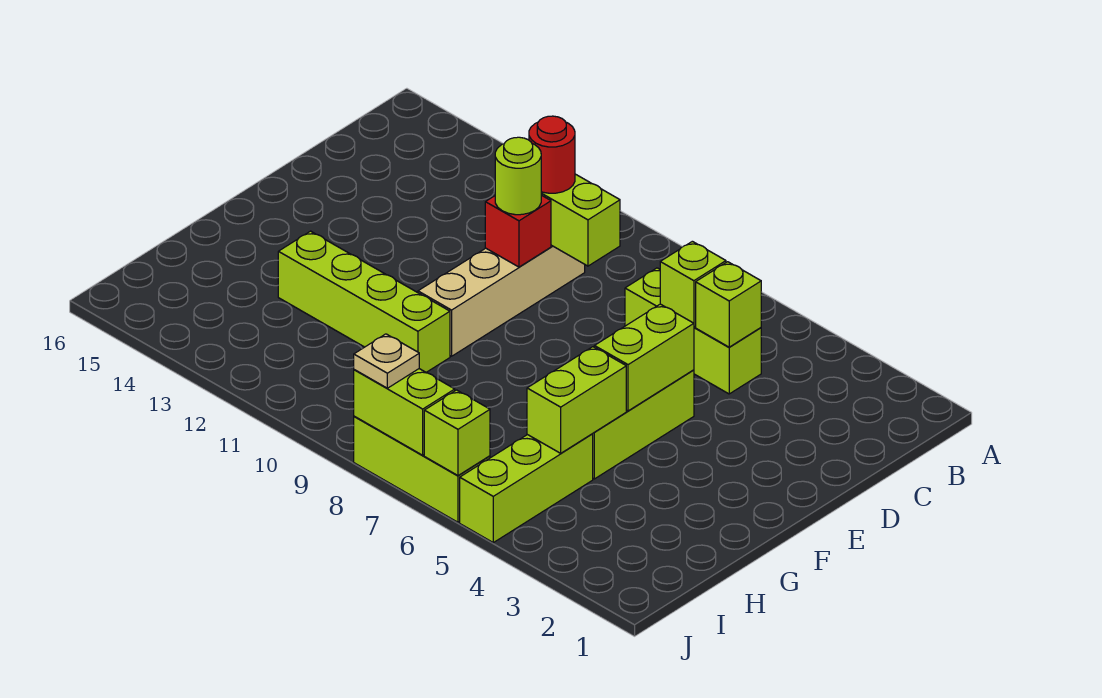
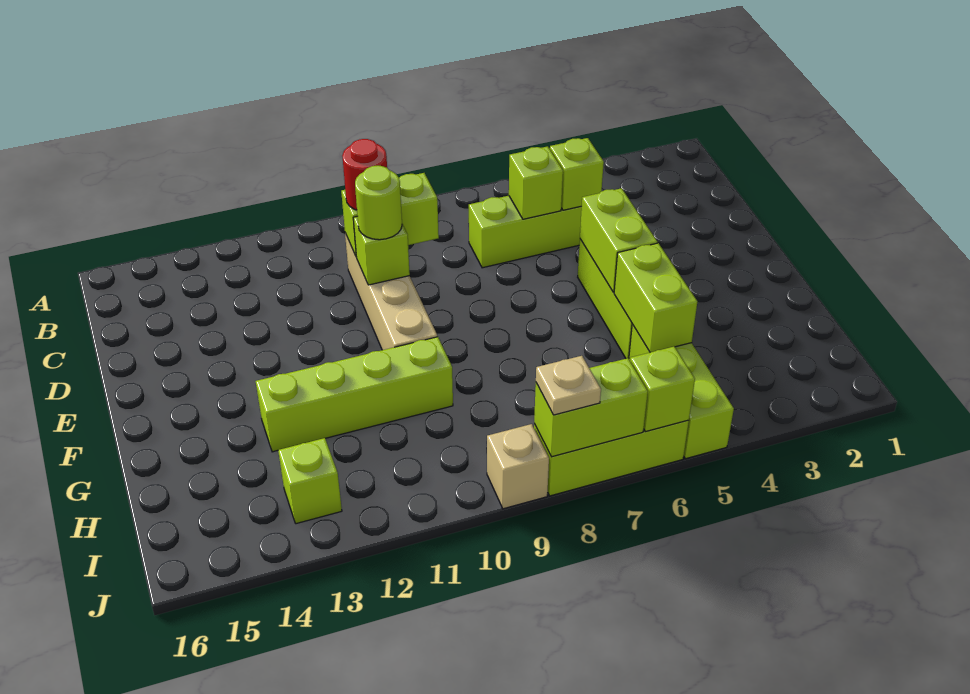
red brick D10 level 2 -> lime brick D10 level 2
none -> lime brick I13 level 1
none -> tan brick J9 level 1

